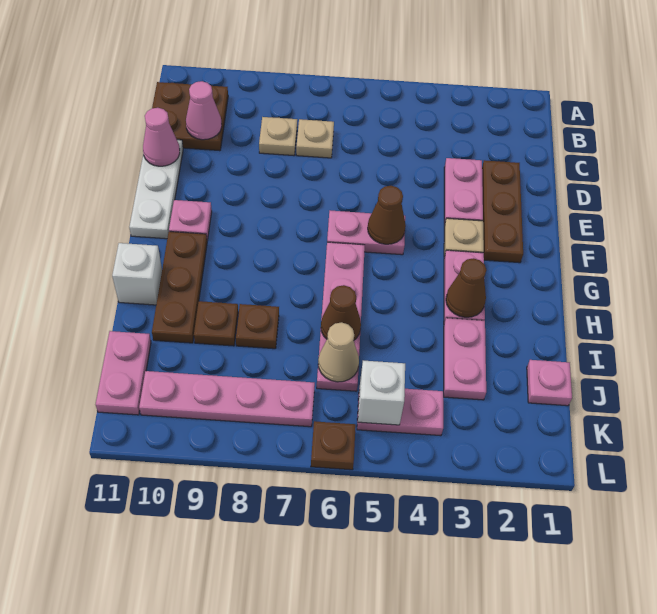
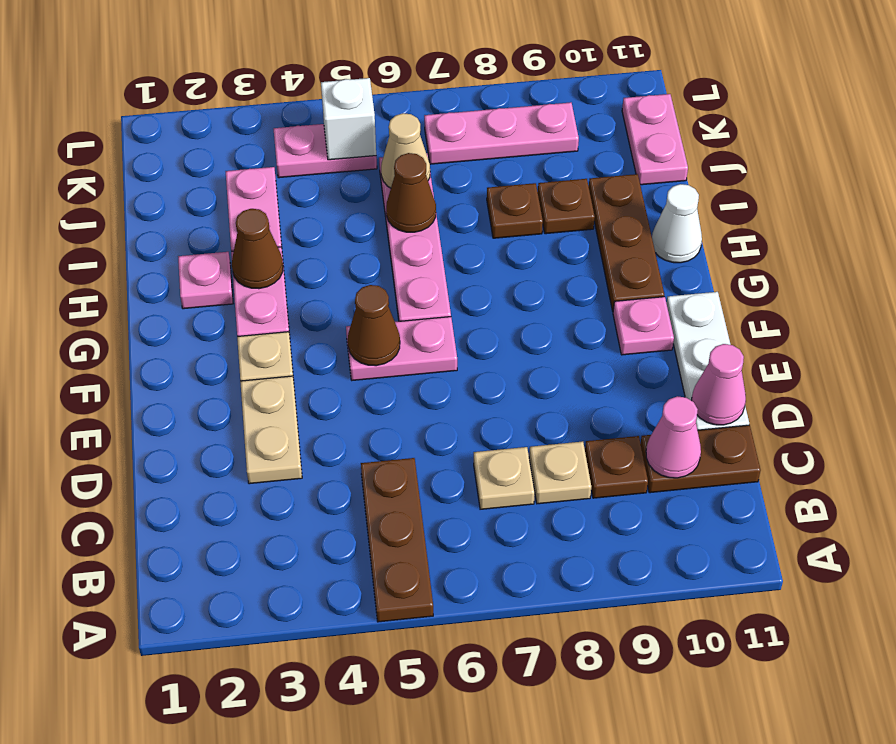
brown plate B10:C11 level 1 -> brown plate C10:C11 level 1
brown plate D2:F2 level 1 -> brown plate A5:C5 level 1
pink plate D3:E3 level 1 -> tan plate D3:E3 level 1
white brick H11 level 1 -> white cone H11 level 1
pink plate J1 level 1 -> pink plate H2 level 1
pink plate K7:K10 level 1 -> pink plate K7:K9 level 1
brown plate L6 level 1 -> brown plate C9 level 1

